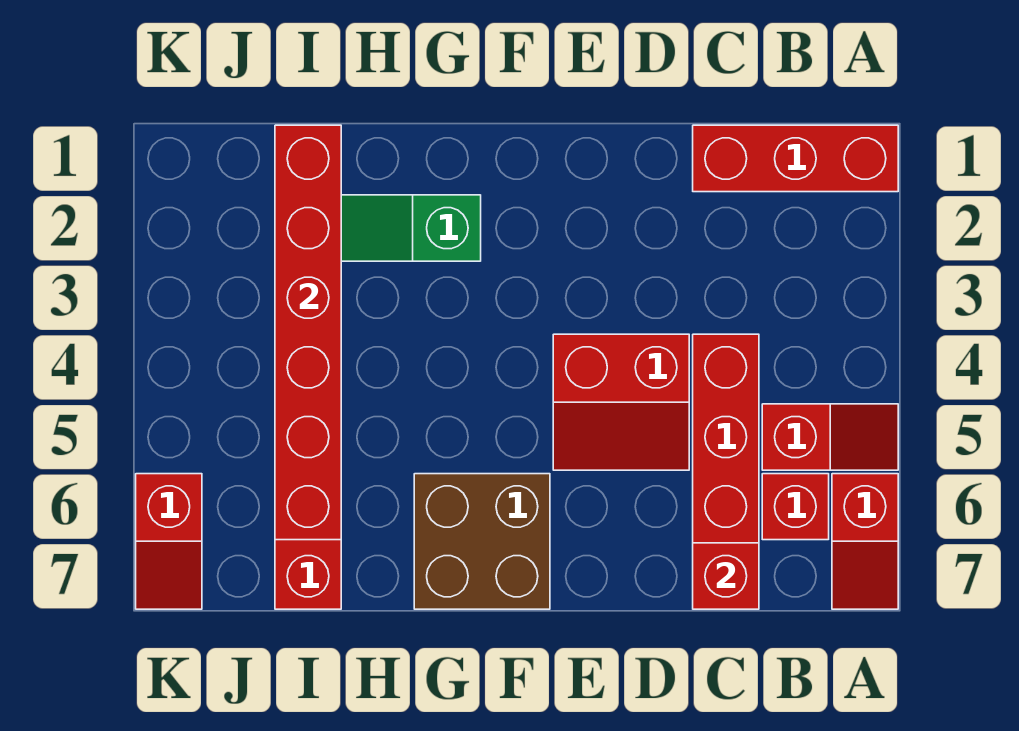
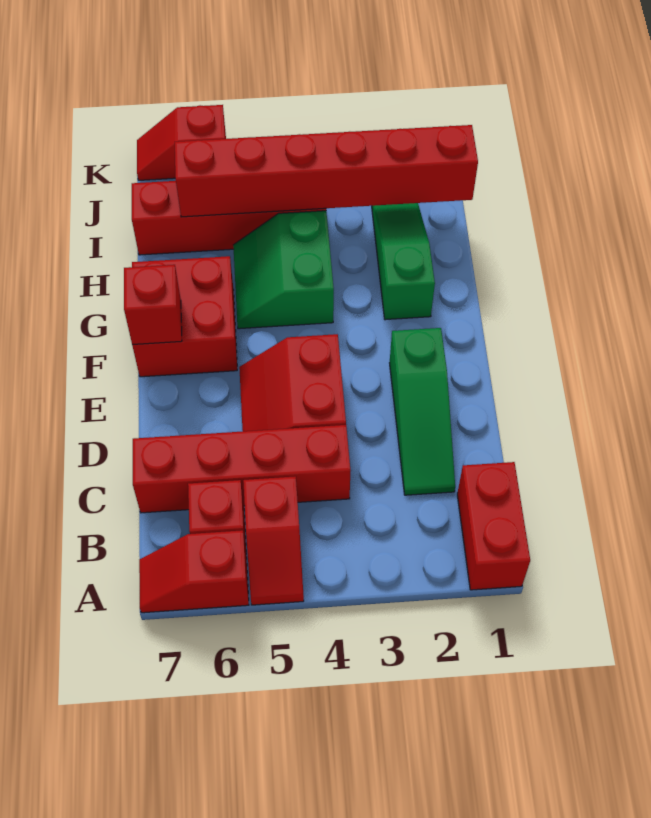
red brick A1:C1 level 1 -> red brick A1:B1 level 1
none -> green slope C2:E2 level 1 top E
red brick C7 level 2 -> red brick F7 level 2
brown brick F6:G7 level 1 -> red brick F6:G7 level 1
none -> green slope G4:H5 level 1 top 4

